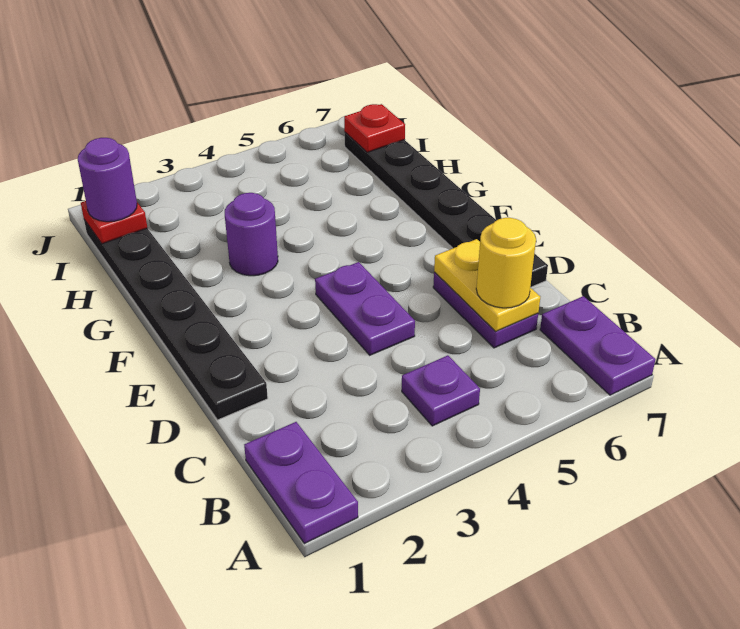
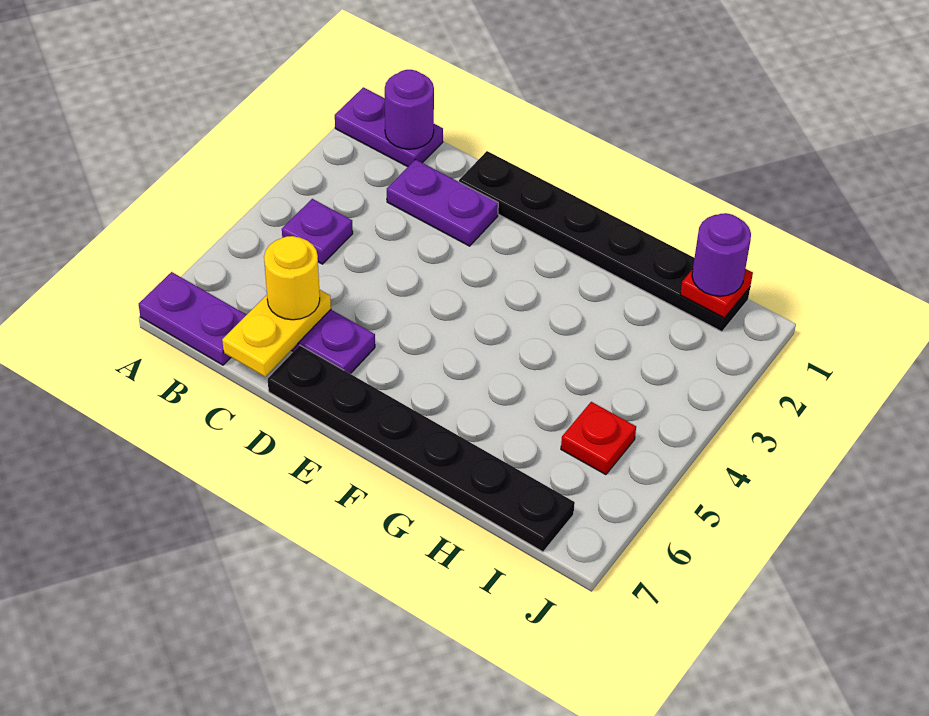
yellow plate C6:D6 level 2 -> yellow plate C6:C7 level 2
purple plate D4:E4 level 1 -> purple plate C2:D2 level 1
purple round brick G3 level 1 -> purple round brick B1 level 2
red plate I7 level 2 -> red plate I5 level 1

